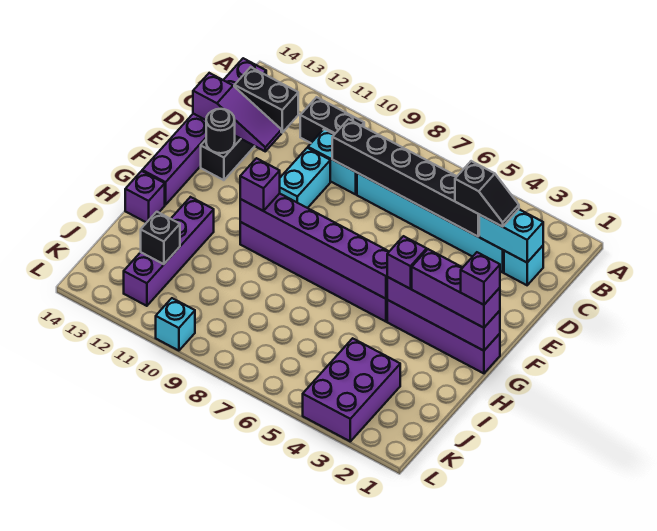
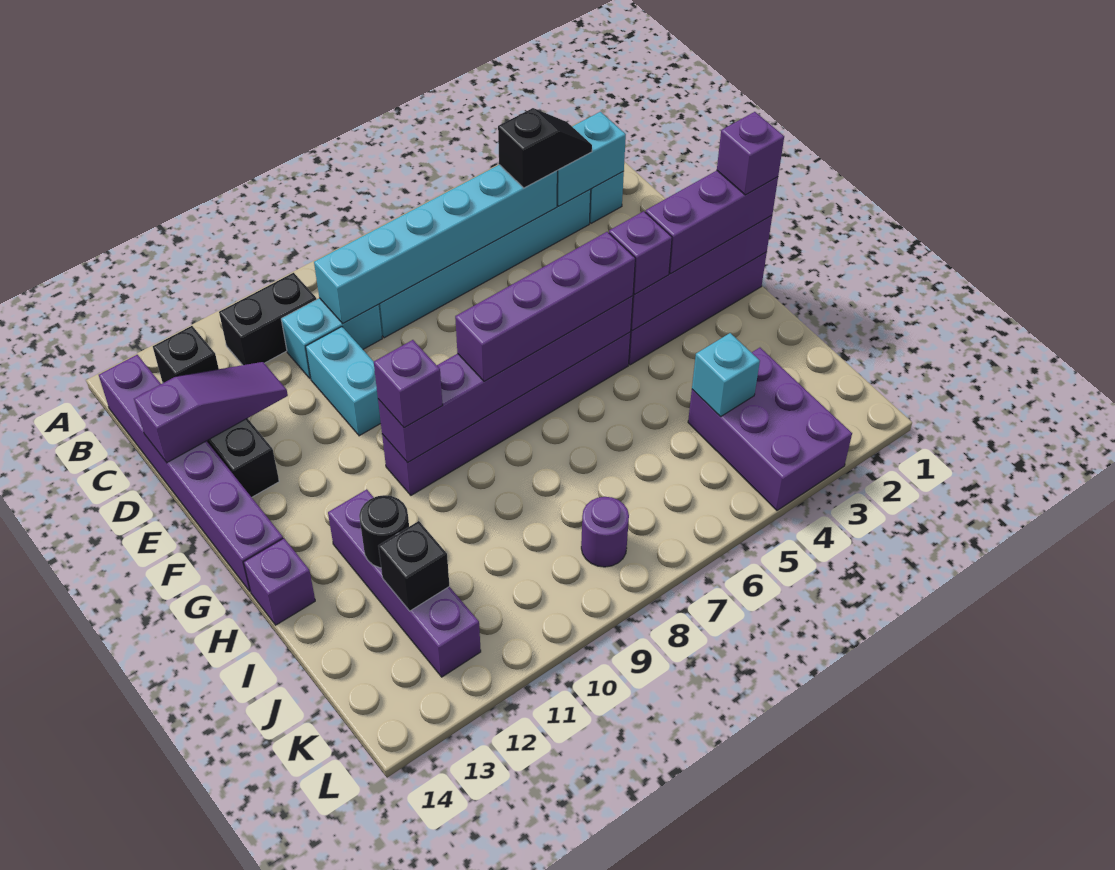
black brick C4:C9 level 2 -> cyan brick C4:C9 level 2
black brick C12:C13 level 2 -> black brick C13 level 2
black round brick E13 level 2 -> black round brick I12 level 2
none -> purple brick G5:G8 level 3
none -> purple round brick K8 level 1
cyan brick L10 level 1 -> cyan brick J4 level 2

